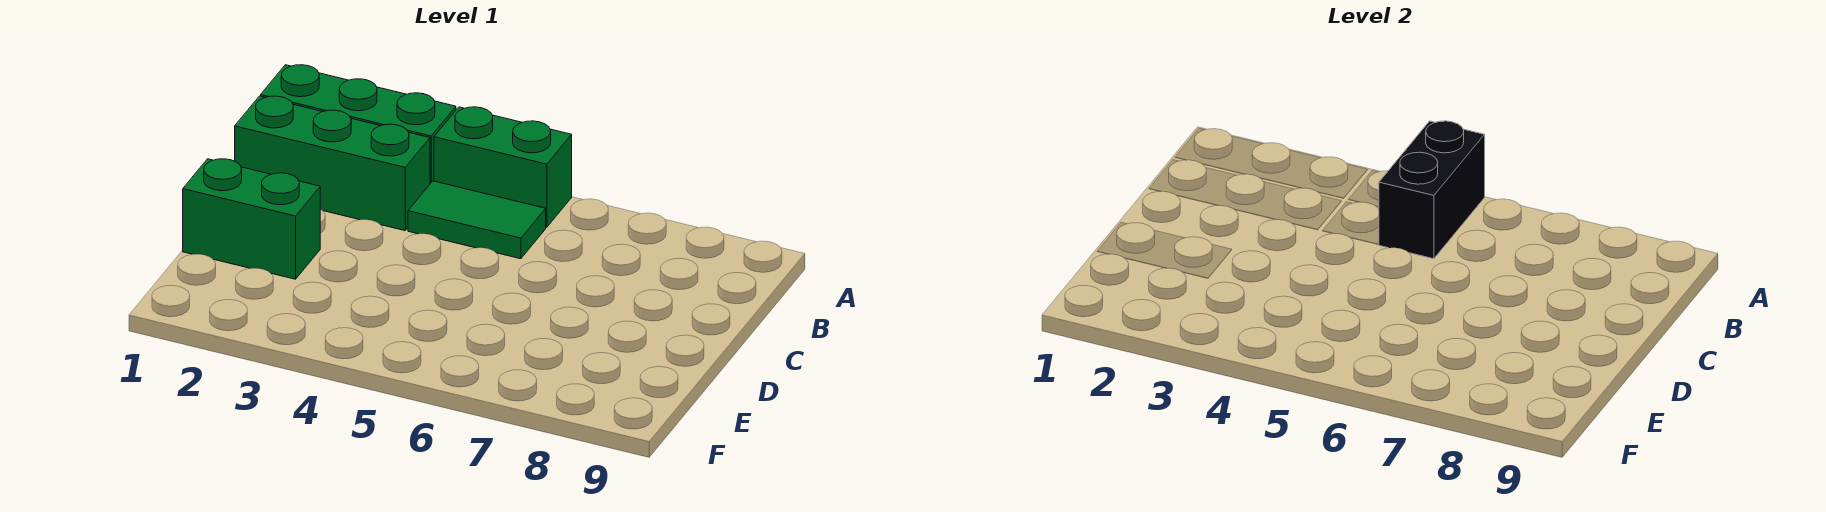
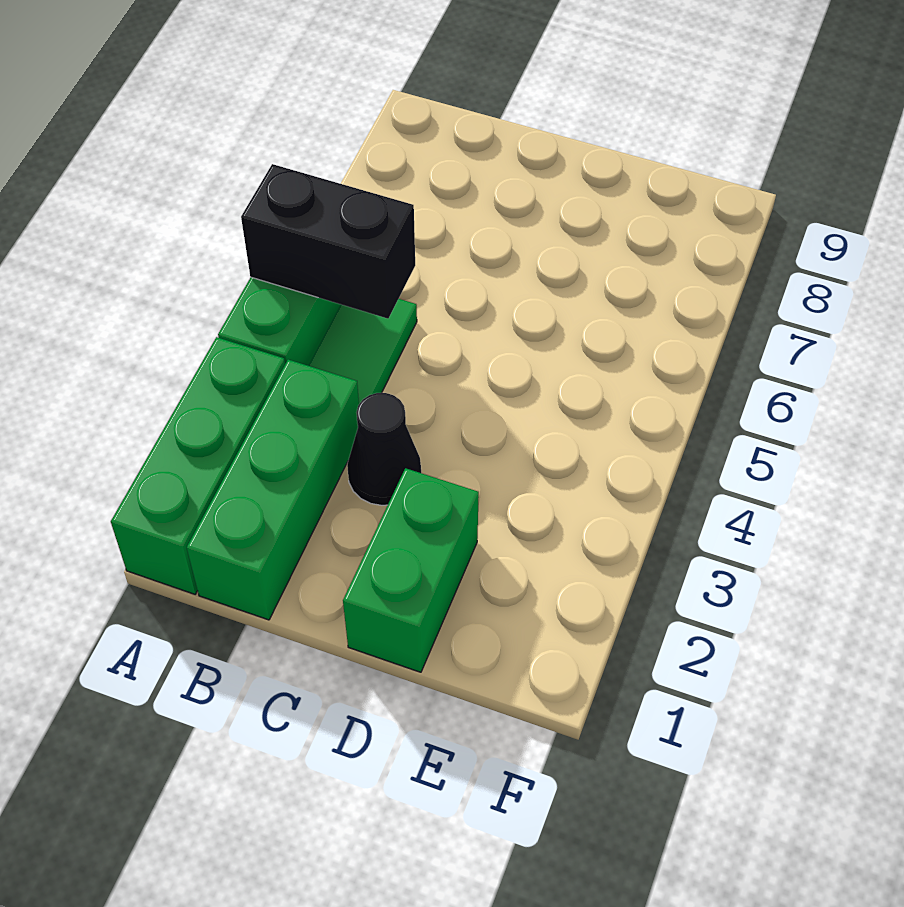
none -> black cone C3 level 1

